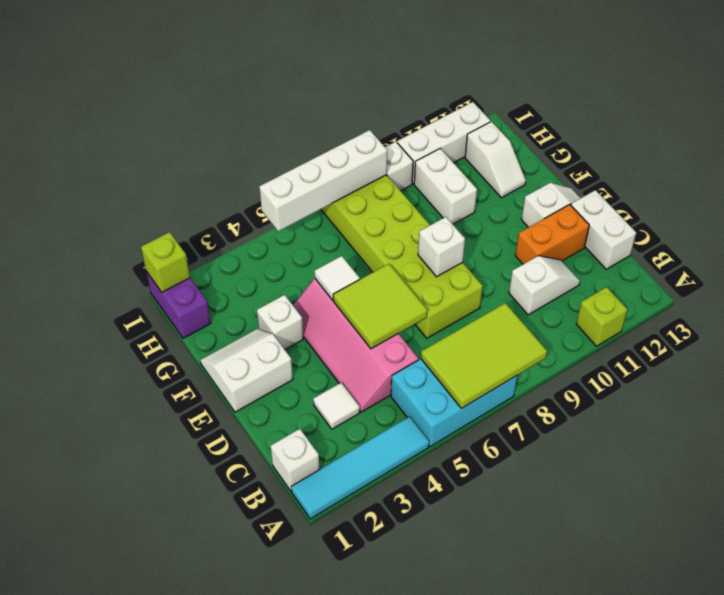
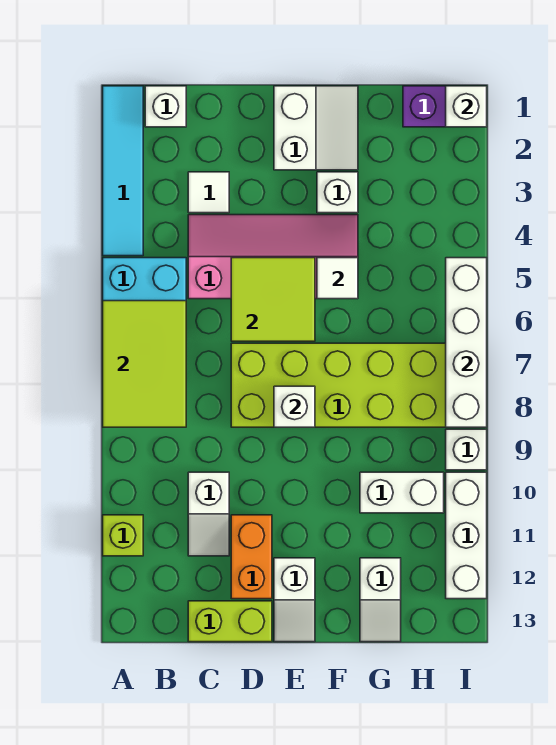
white brick C13:D13 level 1 -> lime brick C13:D13 level 1
white slope G12:H12 level 1 top H -> white slope G12:G13 level 1 top 12
lime brick I1 level 2 -> white brick I1 level 2

